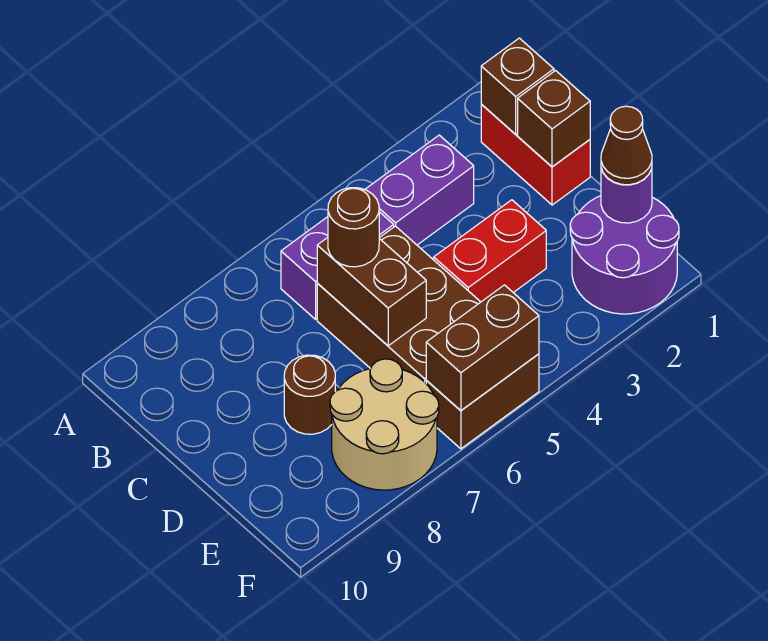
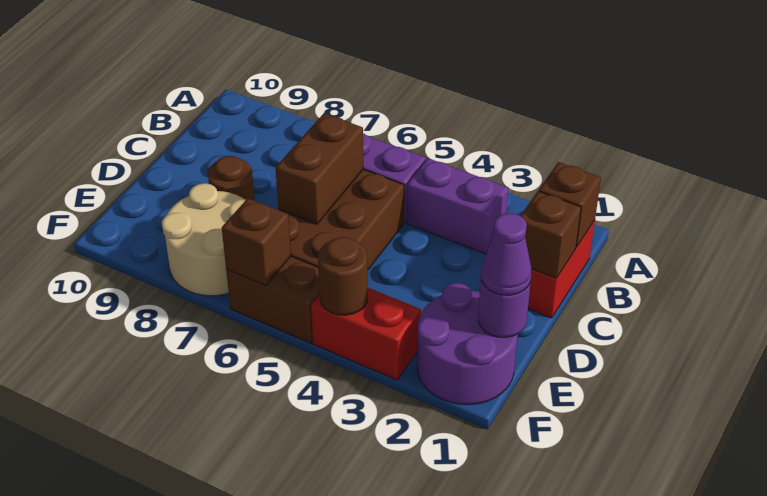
brown round brick C6 level 3 -> brown round brick F4 level 2
red brick D3:D4 level 1 -> red brick F3:F4 level 1
brown cone E1 level 3 -> purple cone E1 level 3
brown brick F5:F6 level 2 -> brown brick F6 level 2

